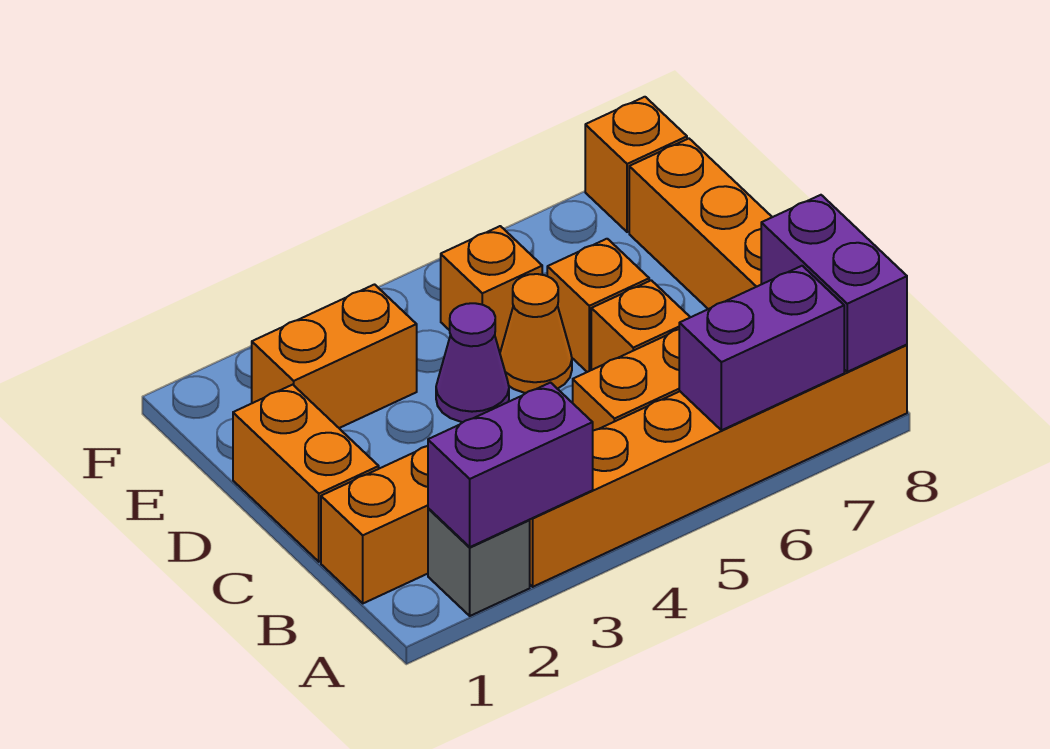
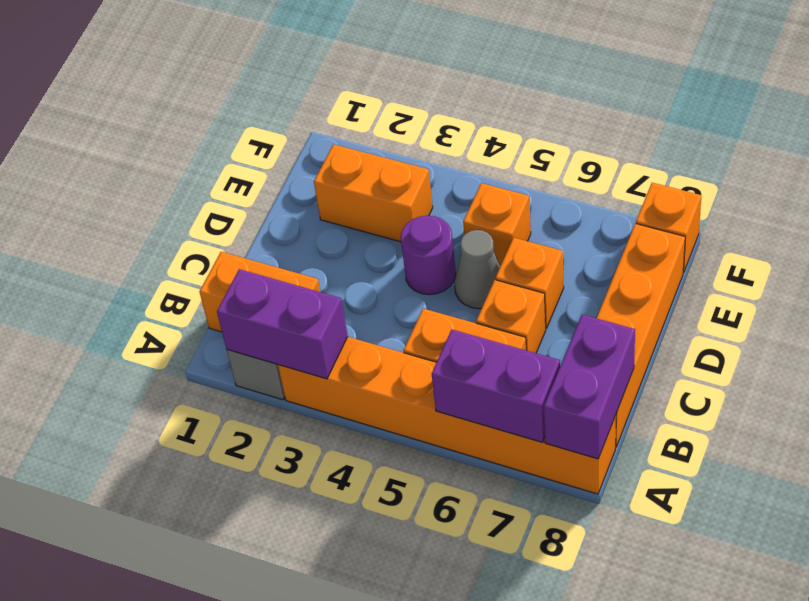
orange brick C1:D1 level 1 -> none
purple cone D4 level 1 -> purple round brick D4 level 1
orange cone D5 level 1 -> grey cone D5 level 1

